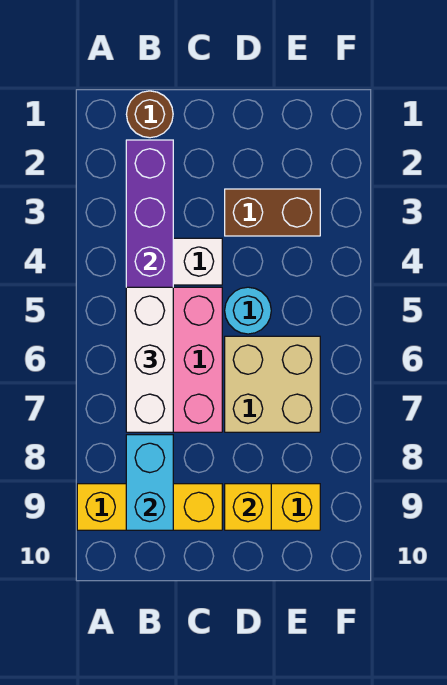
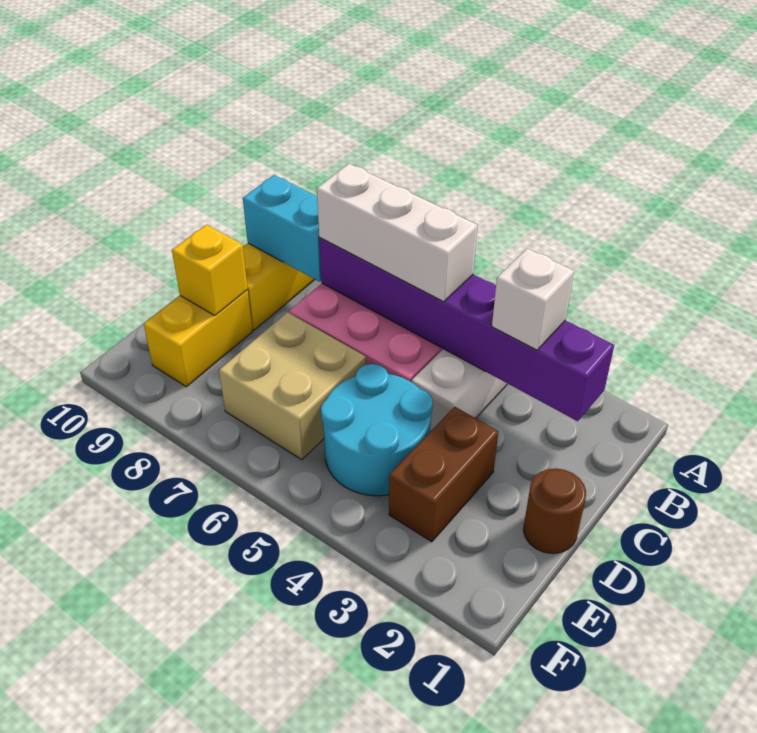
brown round brick B1 level 1 -> brown round brick D1 level 1
none -> white brick B3 level 3
cyan round brick D5 level 1 -> cyan round brick D4:E5 level 1

